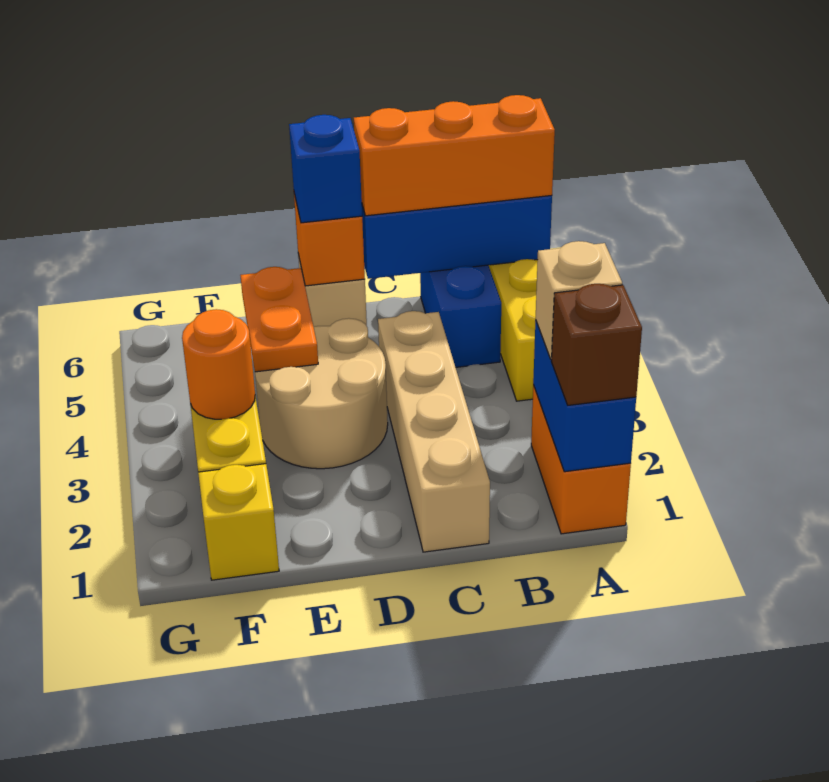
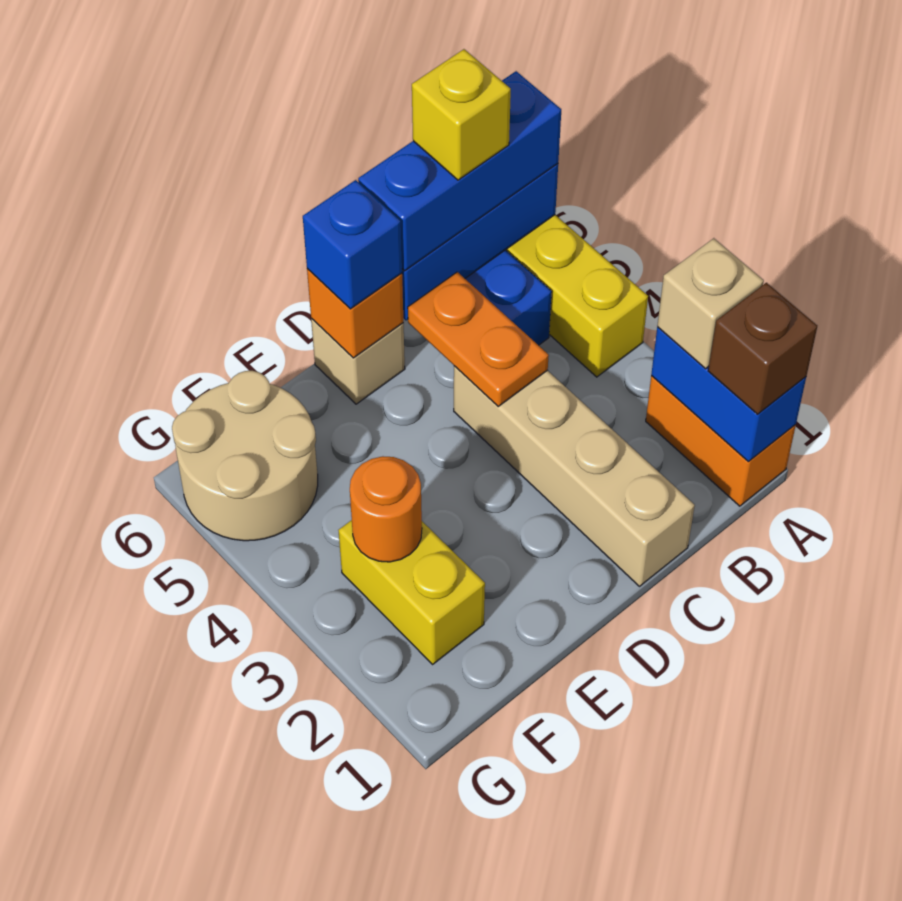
orange brick A6:C6 level 3 -> blue brick A6:C6 level 3
tan round brick D3:E4 level 1 -> tan round brick F5:G6 level 1
orange plate E4:E5 level 2 -> orange plate C4:C5 level 2
yellow brick F1 level 1 -> yellow brick B6 level 4

